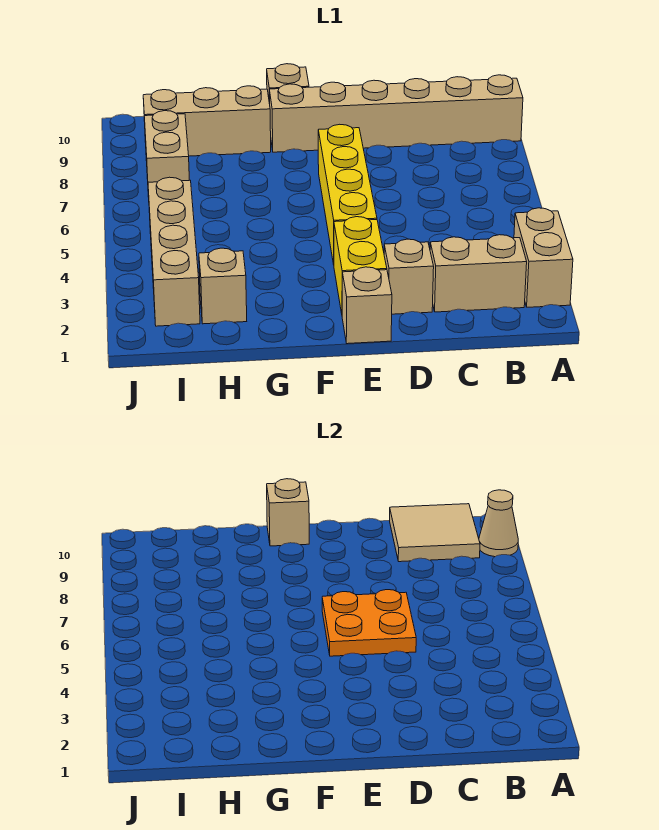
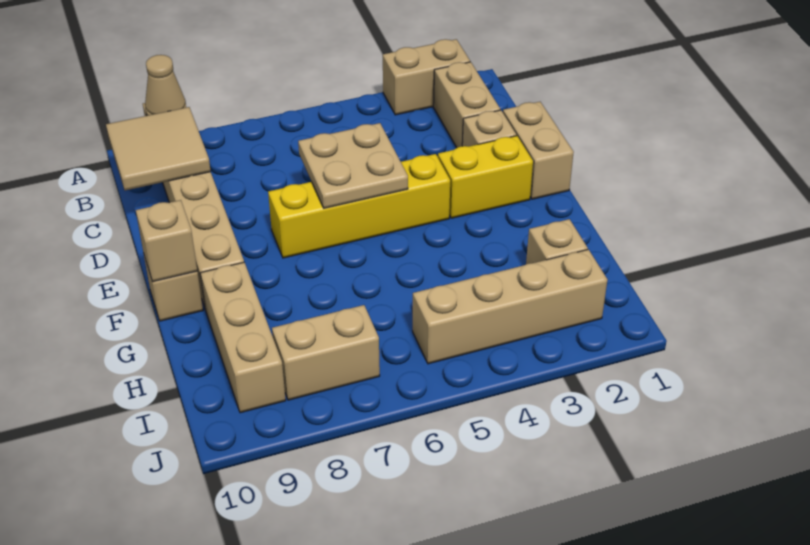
orange plate D5:E6 level 2 -> tan plate D5:E6 level 2
tan brick E1 level 1 -> tan brick D1:E1 level 1

